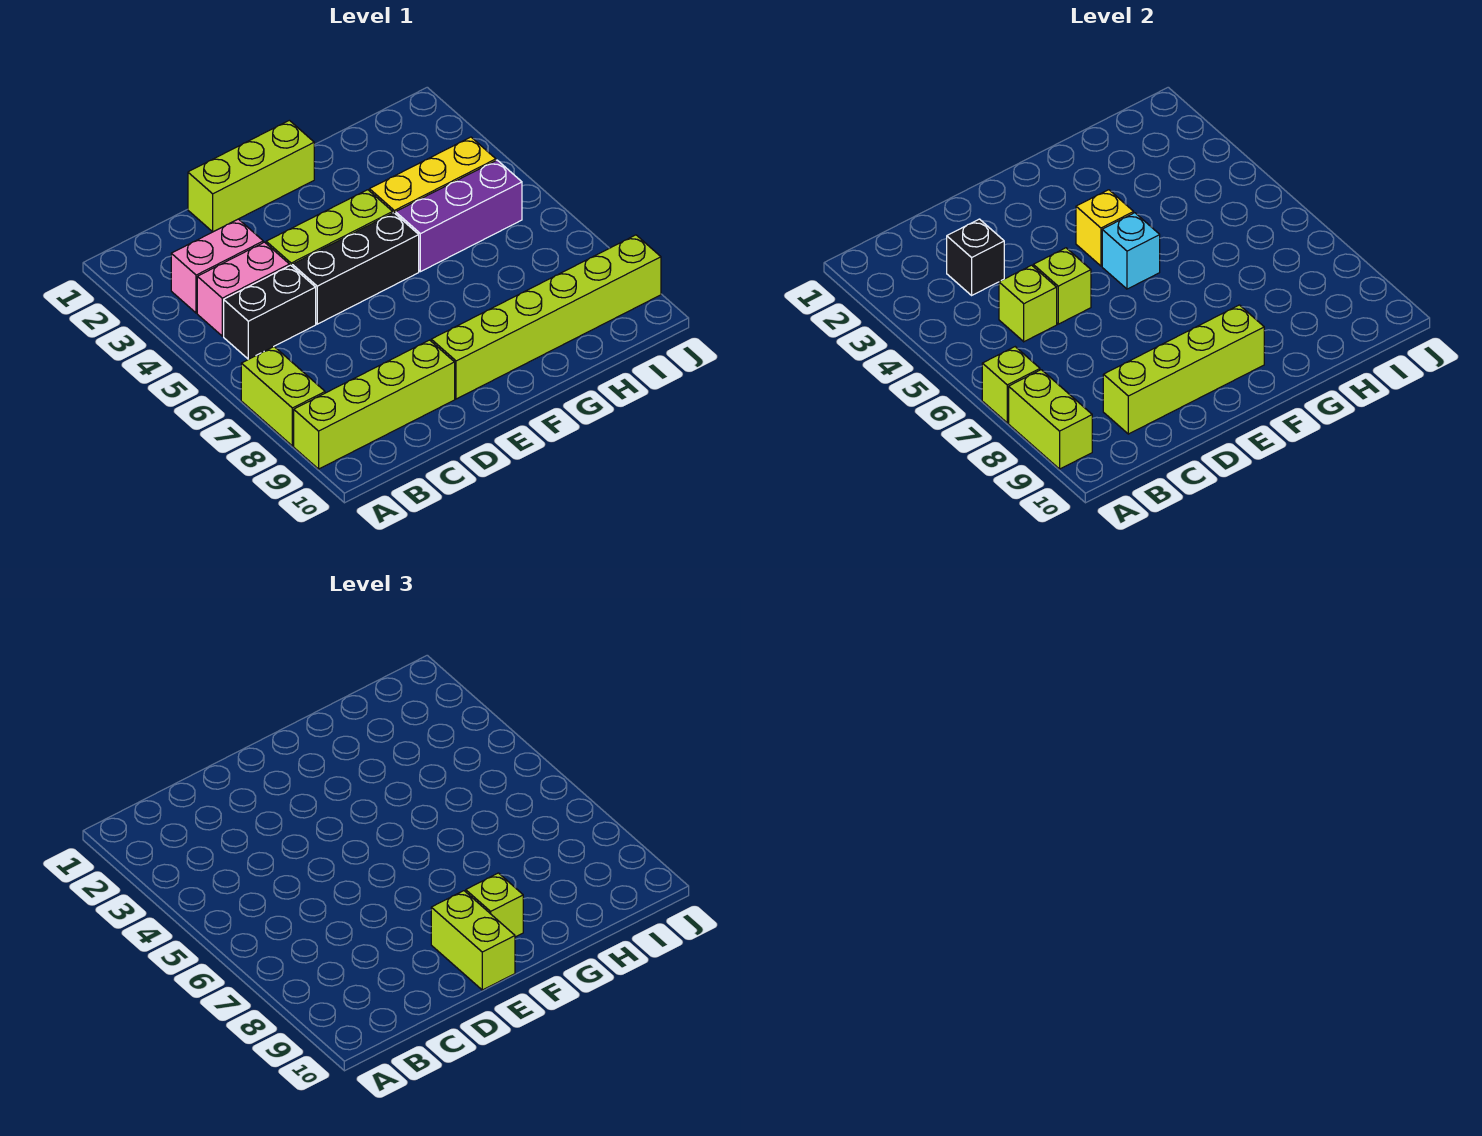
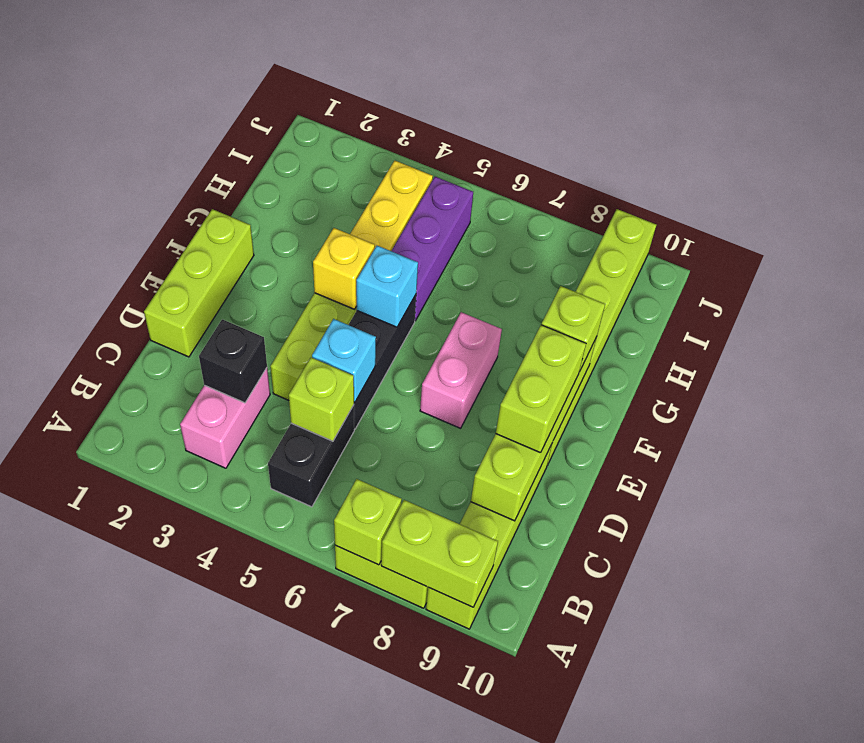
pink brick B4:C4 level 1 -> pink brick E7:F7 level 1
lime brick D5 level 2 -> cyan brick D5 level 2
lime brick E9:E10 level 3 -> lime brick D9:E9 level 3

